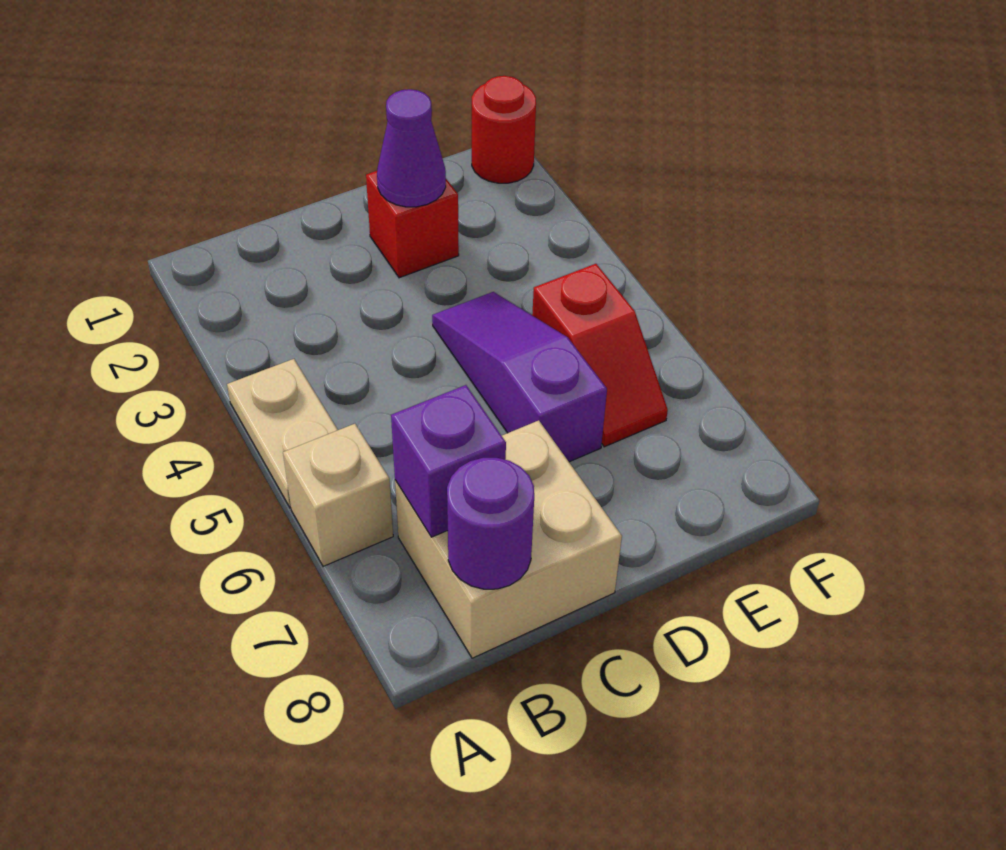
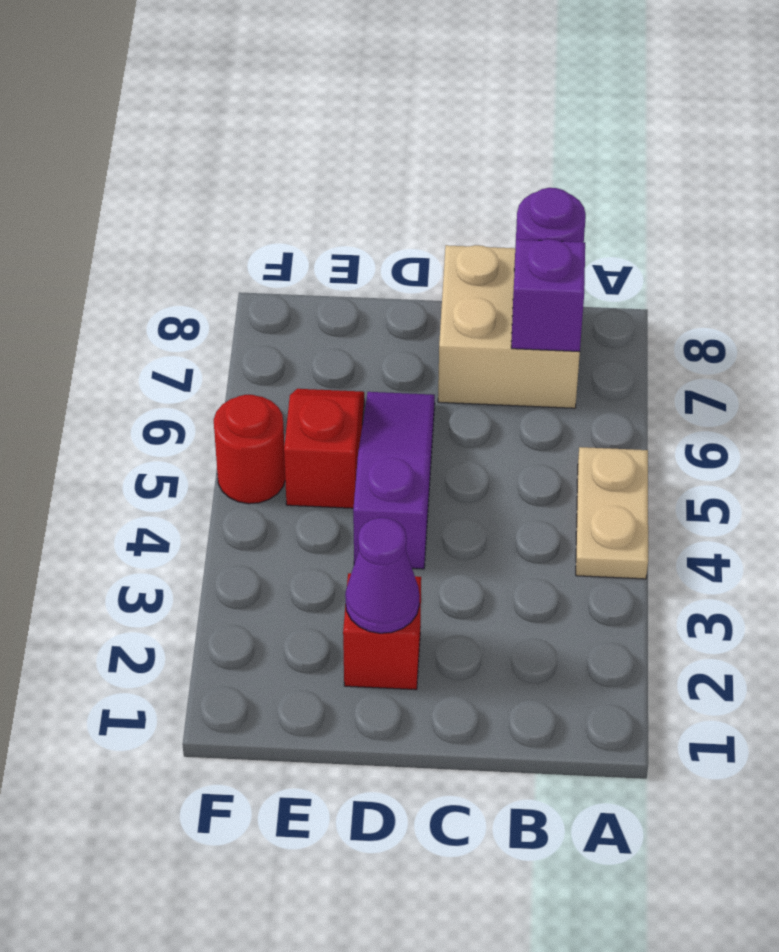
tan brick A6 level 1 -> none
purple slope D4:D6 level 1 top 6 -> purple slope D4:D6 level 1 top 4
red round brick F1 level 1 -> red round brick F5 level 1

